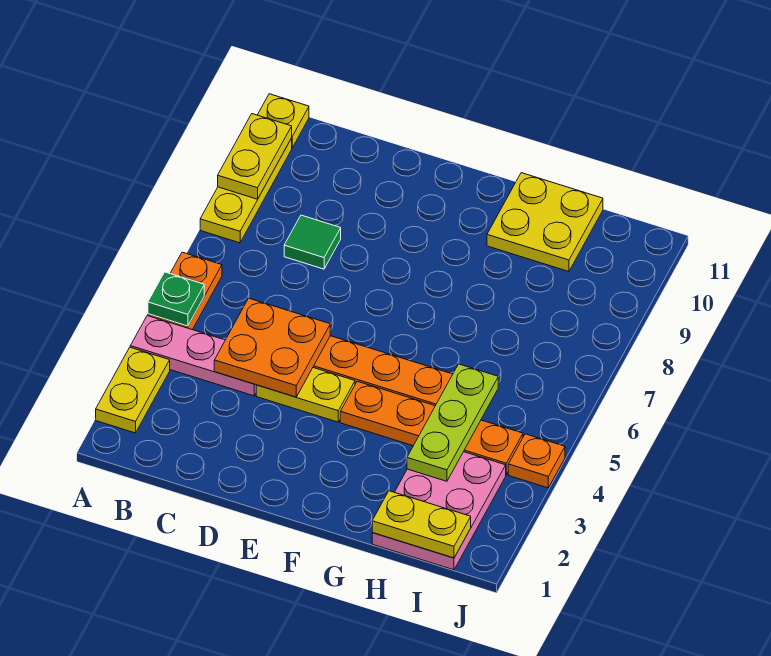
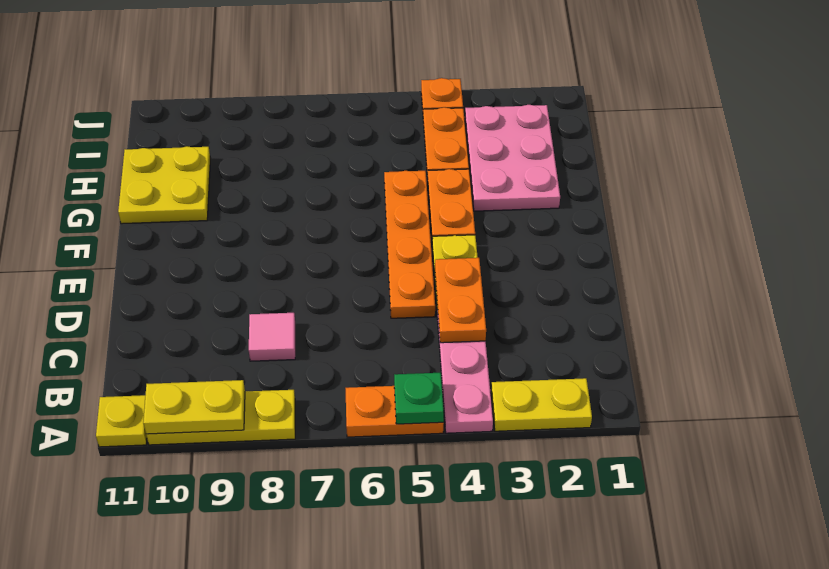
orange plate C4:D5 level 2 -> orange plate C4:D4 level 2
green tile C8 level 1 -> pink tile C8 level 1
pink plate H1:I3 level 1 -> pink plate G2:I3 level 1
yellow plate H1:I1 level 2 -> none
lime plate H3:H5 level 2 -> none

